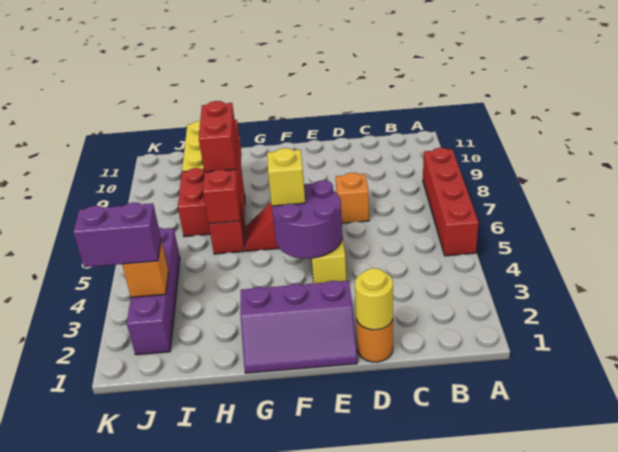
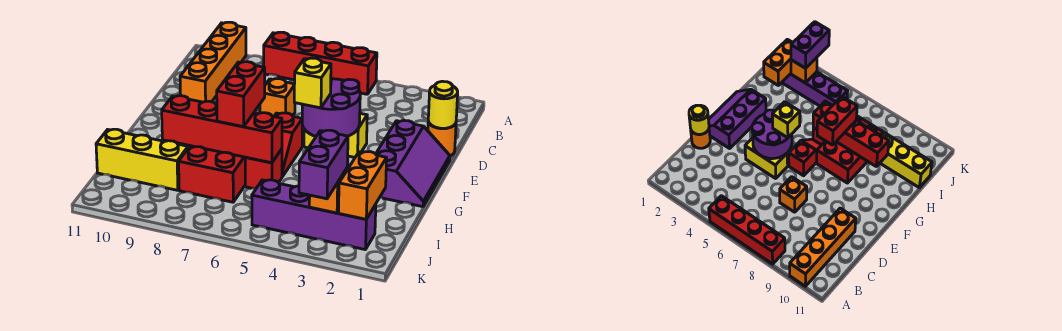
none -> orange brick A10:D10 level 1
red brick H7:I8 level 1 -> red brick G7:I8 level 1
red brick H7:H8 level 3 -> red brick G7:H7 level 3
none -> orange brick I2:J2 level 2

